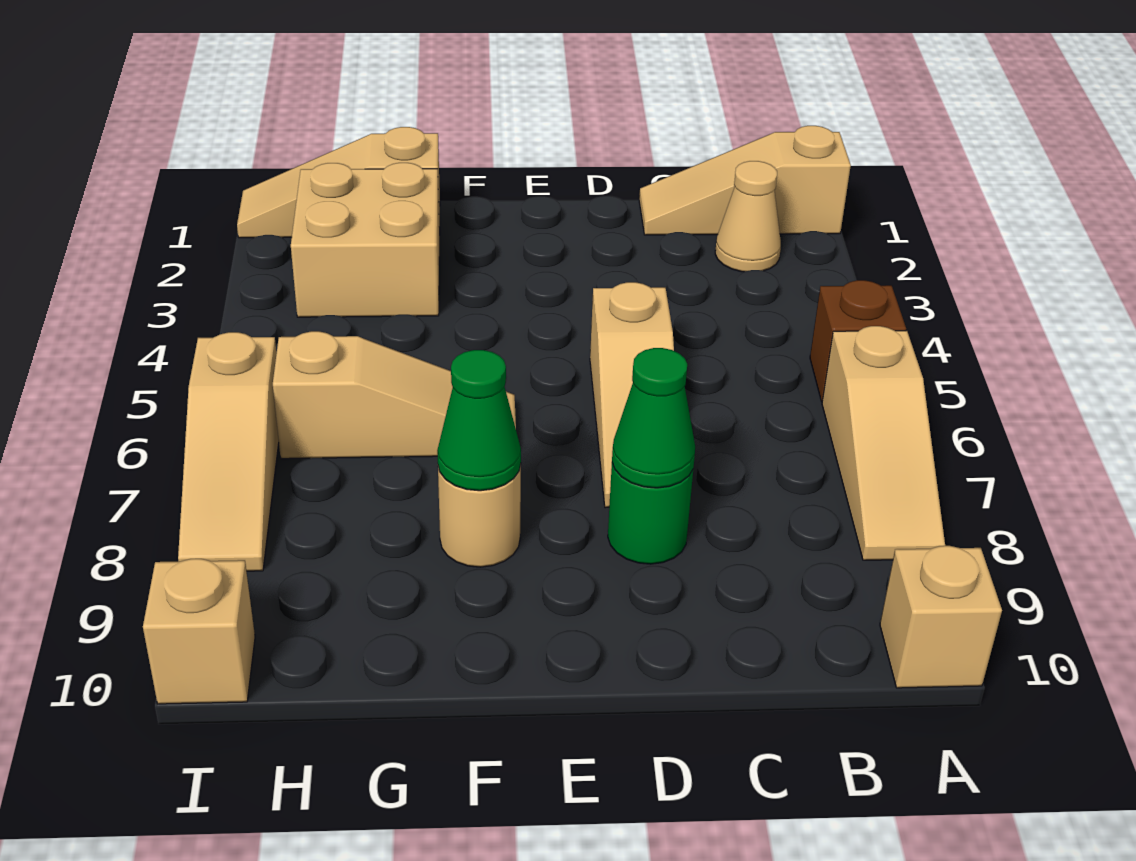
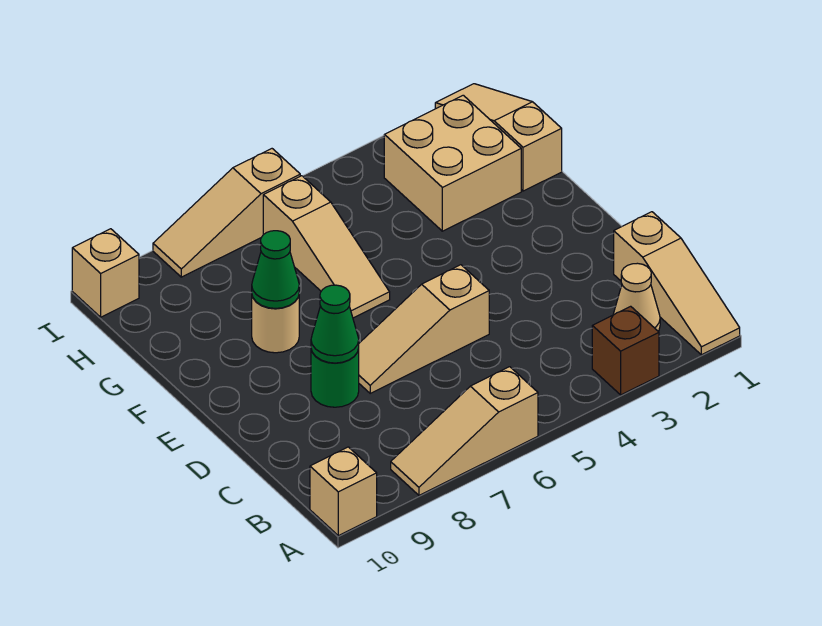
tan slope A1:C1 level 1 top A -> tan slope A1:C1 level 1 top C
brown brick A5 level 1 -> brown brick A3 level 1

